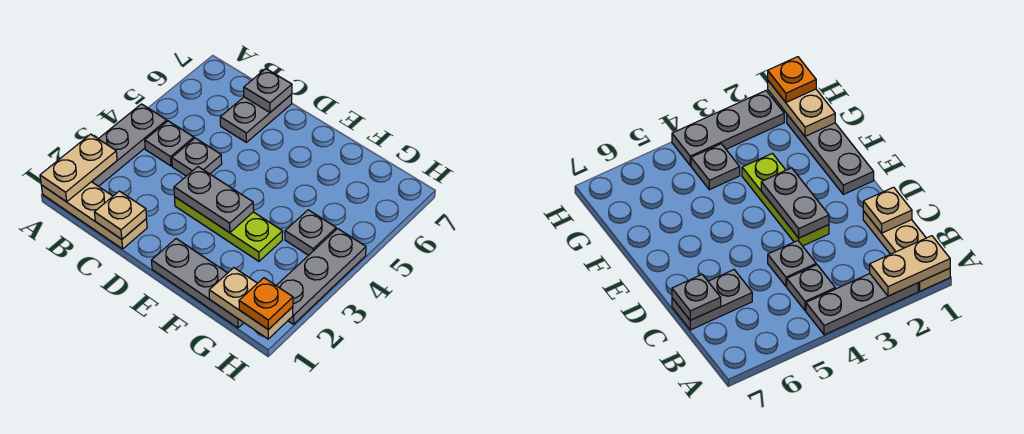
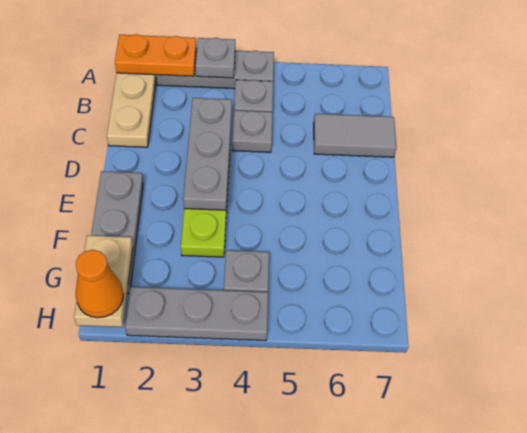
tan plate A1:A2 level 2 -> orange plate A1:A2 level 2
tan plate C1 level 2 -> none
grey plate C6:C7 level 1 -> grey tile C6:C7 level 1
grey plate C7 level 2 -> grey plate A3 level 2
grey plate D3:E3 level 2 -> grey plate C3:E3 level 2
orange plate H1 level 3 -> orange cone H1 level 3

